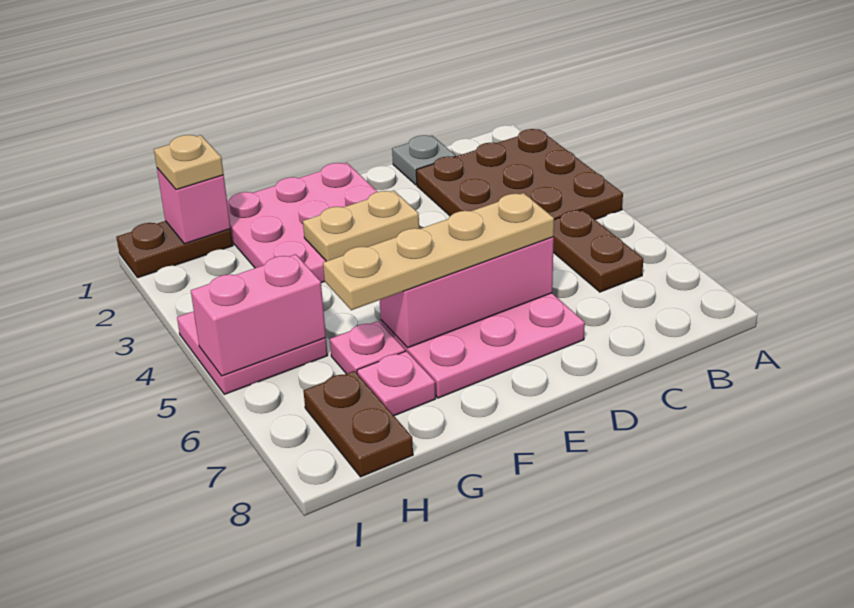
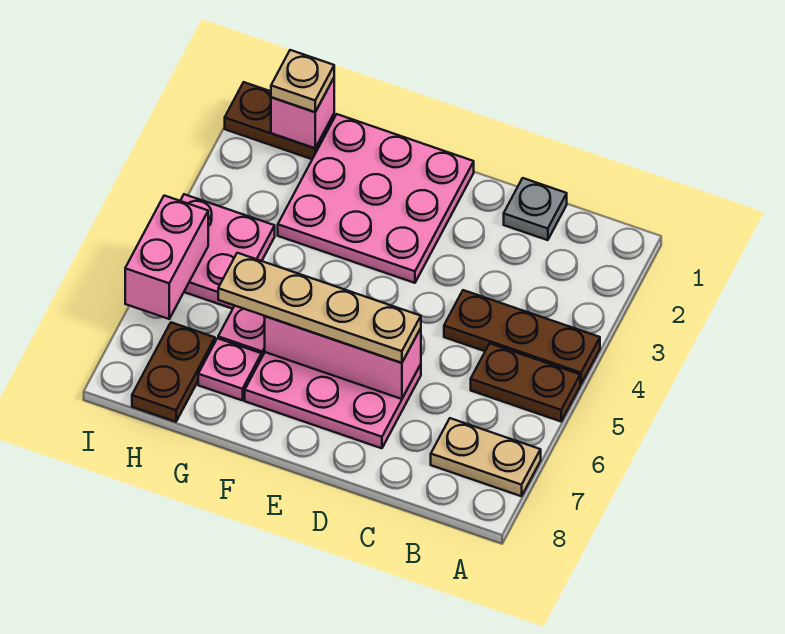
brown plate A2:C4 level 1 -> brown plate A4:C4 level 1
brown plate B5:B6 level 1 -> brown plate A5:B5 level 1
tan plate E3:F3 level 2 -> tan plate A7:B7 level 1
pink brick H5:I5 level 2 -> pink brick I5:I6 level 2

